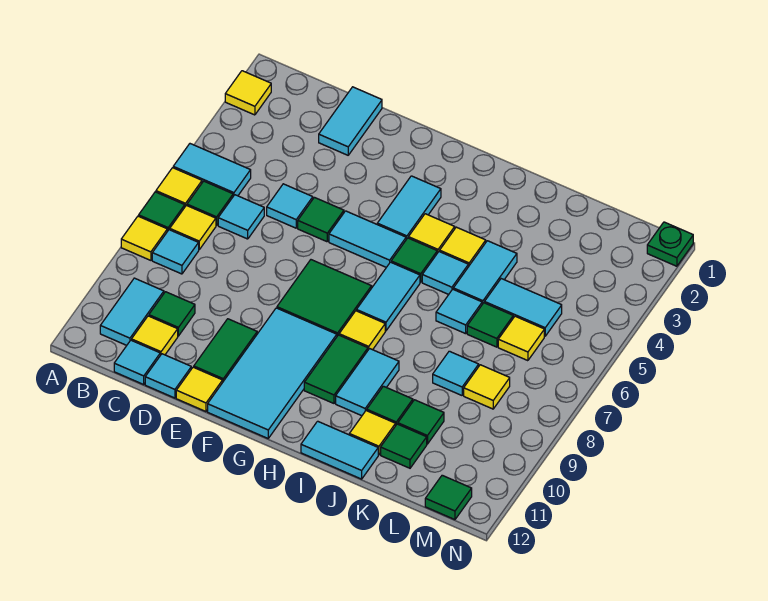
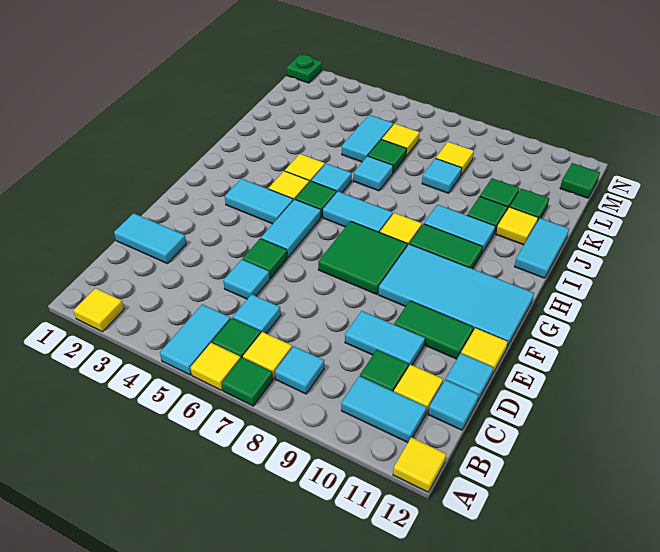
yellow tile A8 level 1 -> yellow tile A12 level 1
cyan tile J4:J5 level 1 -> cyan tile D9:D10 level 1

